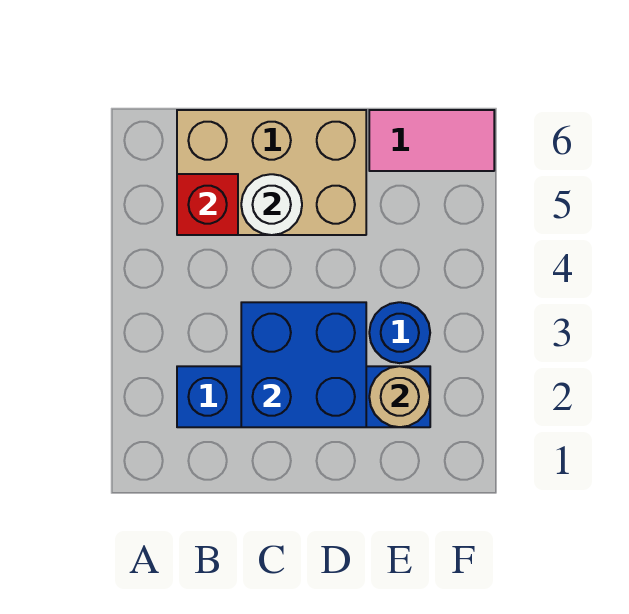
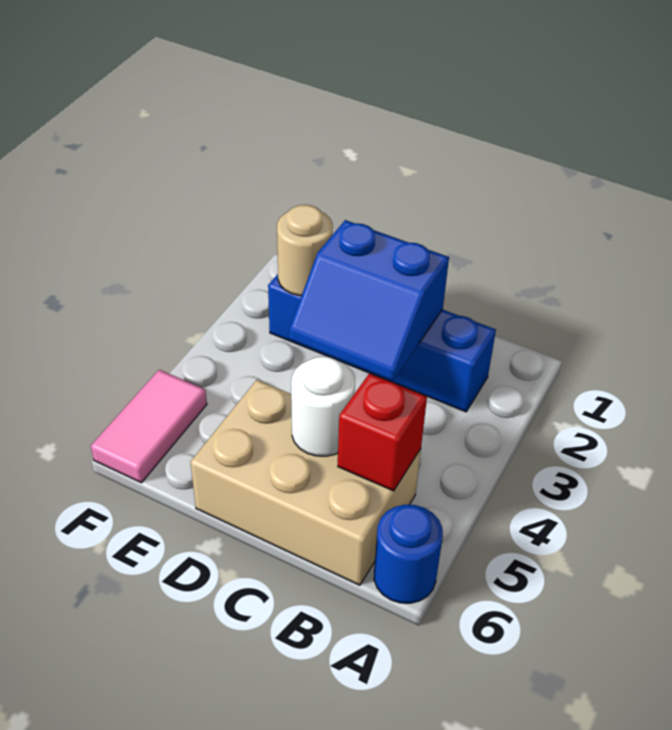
blue brick C2:D3 level 2 -> blue slope C2:D3 level 2 top 2
blue round brick E3 level 1 -> blue round brick A6 level 1
pink tile E6:F6 level 1 -> pink tile F5:F6 level 1

